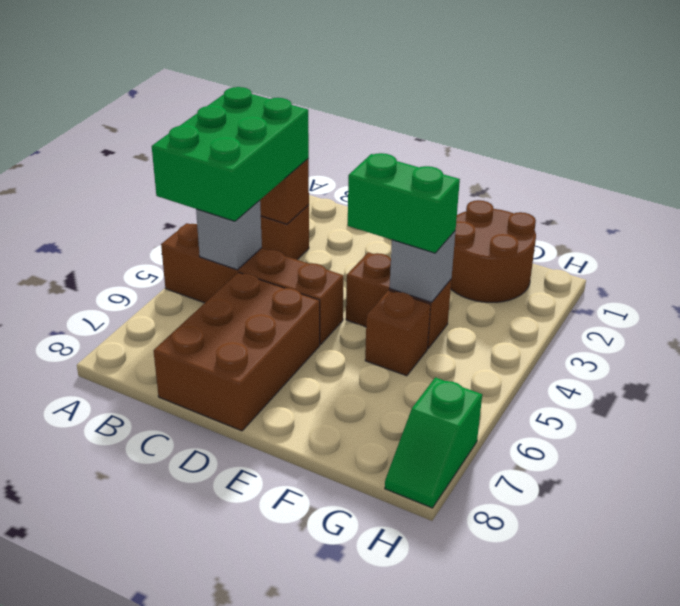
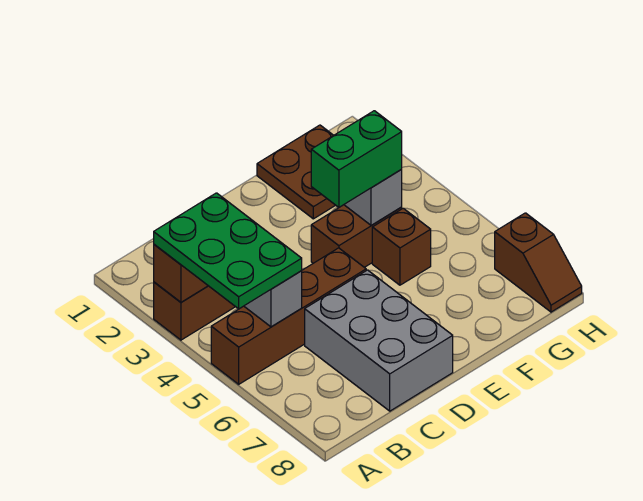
green brick A3:B5 level 3 -> green plate A3:B5 level 3
brown brick C6:D8 level 1 -> grey brick C6:D8 level 1
brown round brick F1:G2 level 1 -> brown plate F1:G2 level 1
green slope H7:H8 level 1 top 7 -> brown slope H7:H8 level 1 top 7

